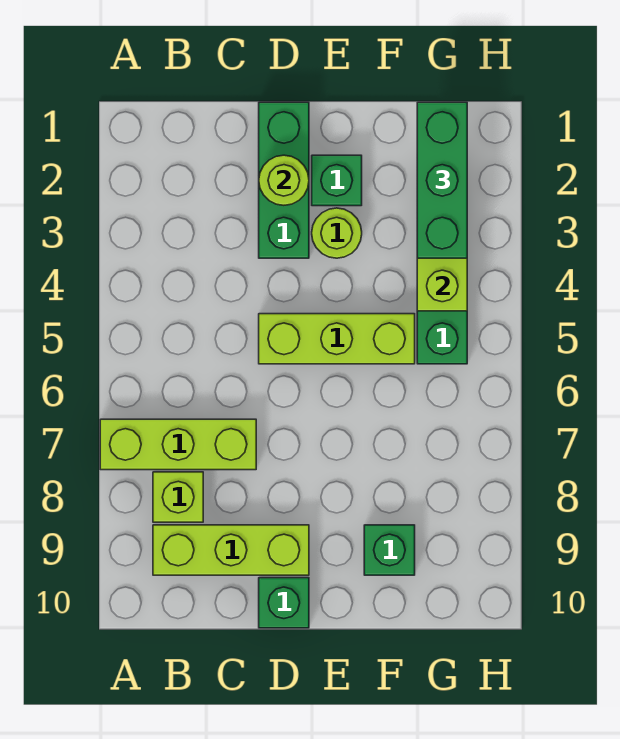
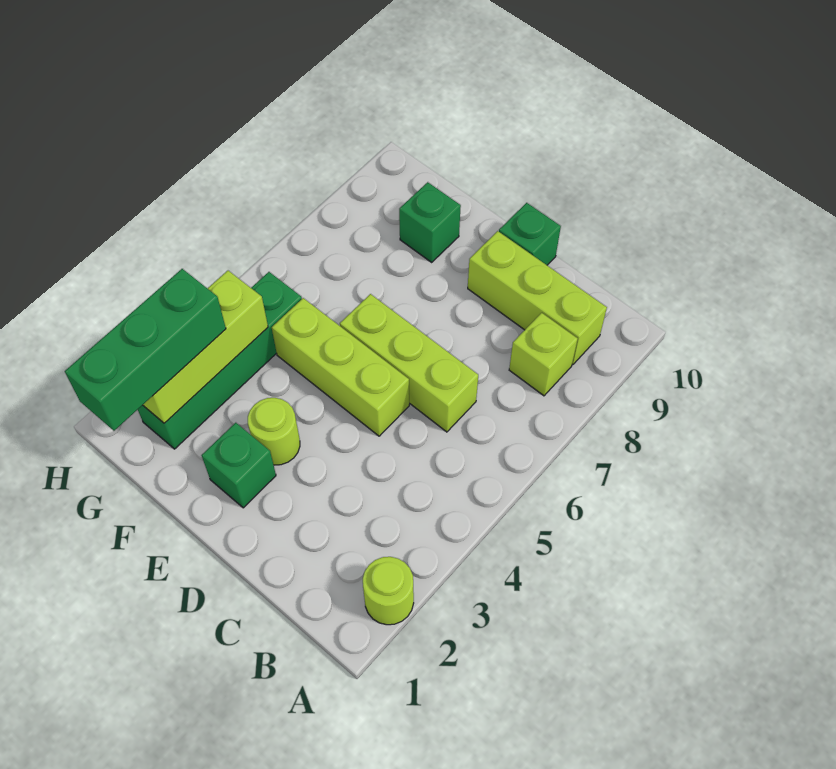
lime brick A7:C7 level 1 -> lime brick C6:E6 level 1
green brick D1:D3 level 1 -> none
lime round brick D2 level 2 -> lime round brick A2 level 1

